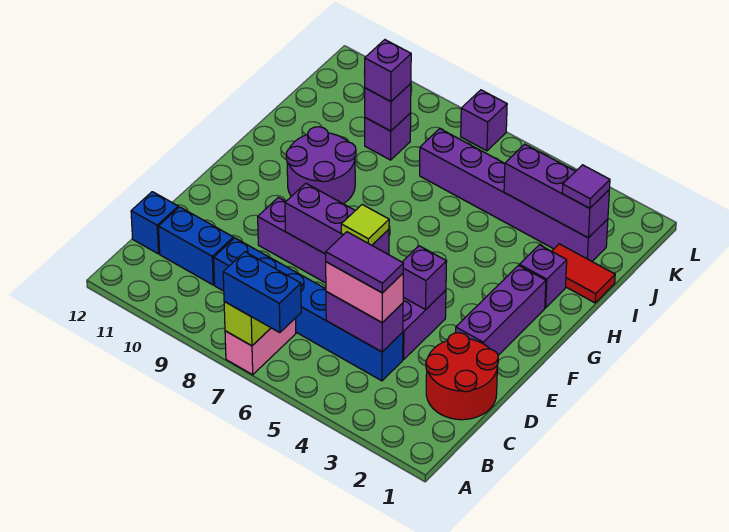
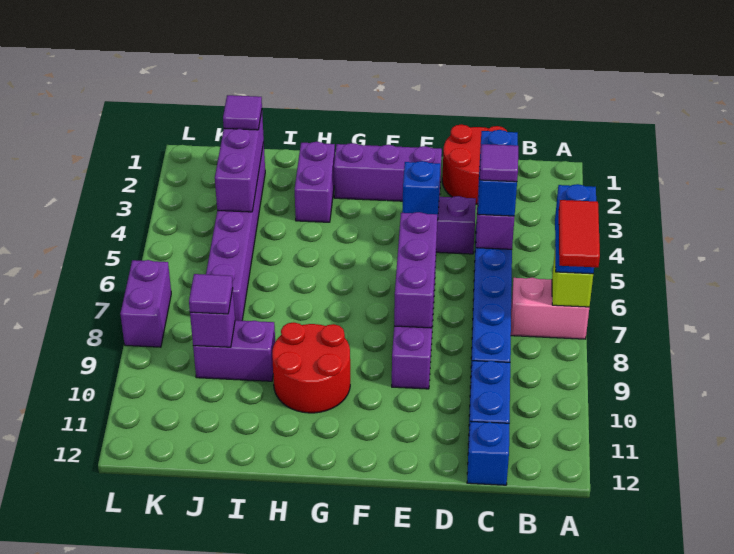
pink brick C4:C5 level 3 -> blue brick C4:C5 level 3
purple tile C4:C5 level 4 -> purple tile C5 level 4
purple brick E4 level 2 -> blue brick E4 level 2
lime tile E6 level 3 -> none
purple round brick G9:H10 level 1 -> red round brick G9:H10 level 1
purple brick H2 level 1 -> purple brick H2:H3 level 1
red tile I1:I2 level 1 -> red tile A7:A8 level 4
purple brick J9 level 1 -> purple brick I9:J9 level 1
purple brick J9 level 3 -> purple tile J9 level 3
purple brick L7 level 1 -> purple brick L7:L8 level 1

